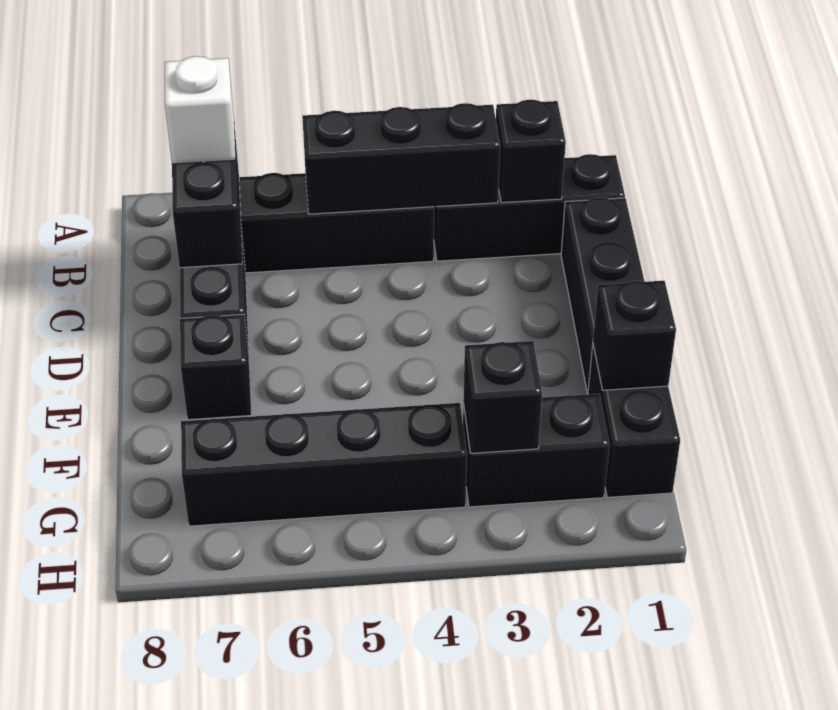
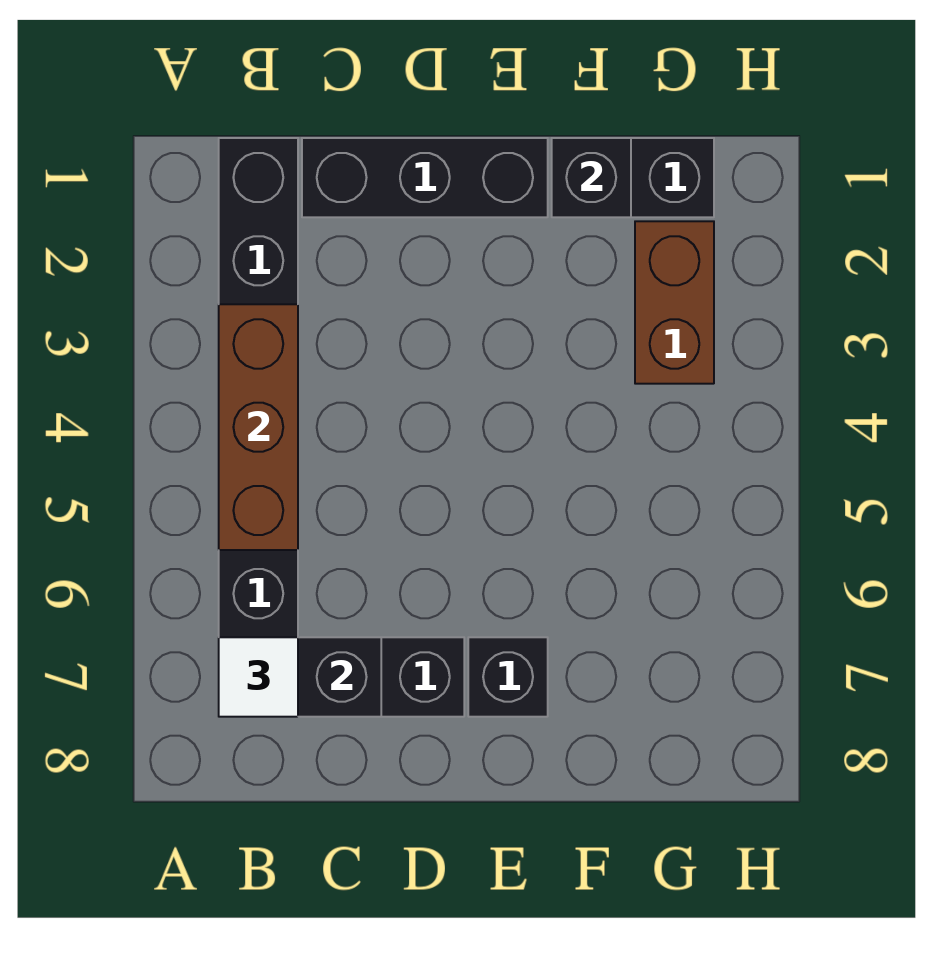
black brick B2 level 2 -> none
black brick B3:B5 level 2 -> brown brick B3:B5 level 2
white brick B7 level 3 -> white tile B7 level 3
black brick G2:G3 level 1 -> brown brick G2:G3 level 1
black brick G3 level 2 -> none
black brick G4:G7 level 1 -> none

